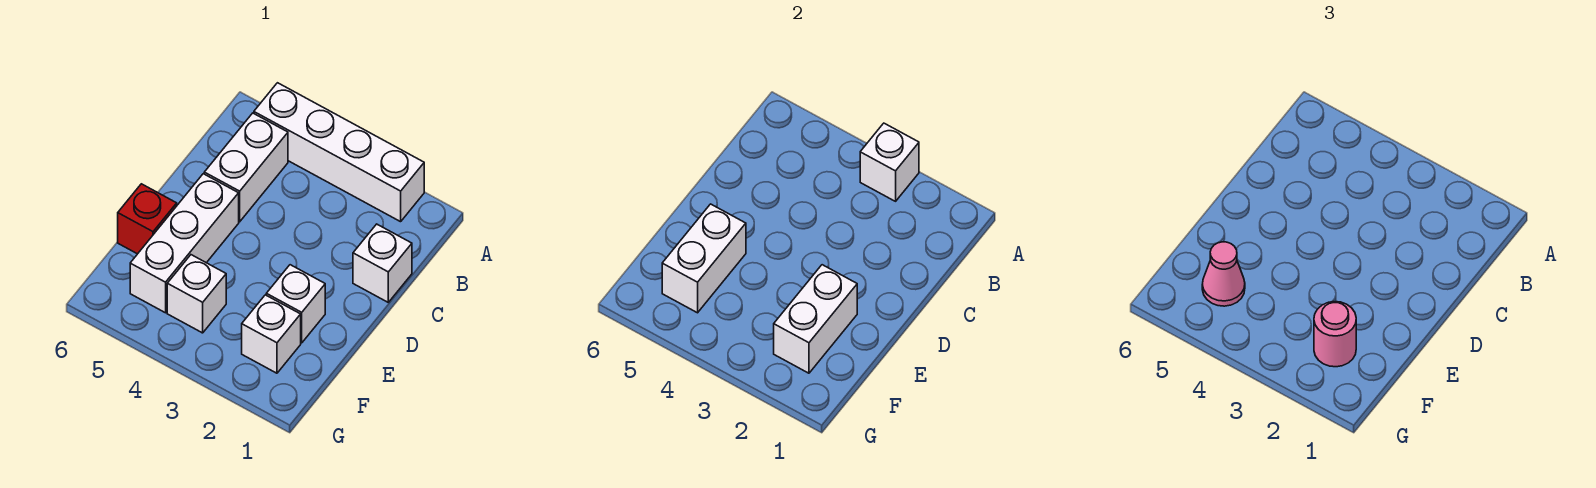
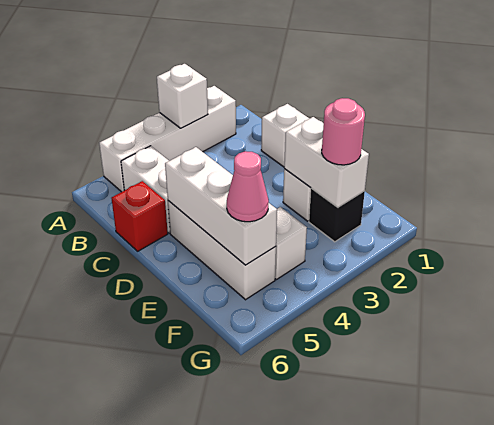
white brick E5:F5 level 2 -> white brick D5:F5 level 2
red brick E6 level 1 -> red brick C6 level 1
white brick F2 level 1 -> black brick F2 level 1

